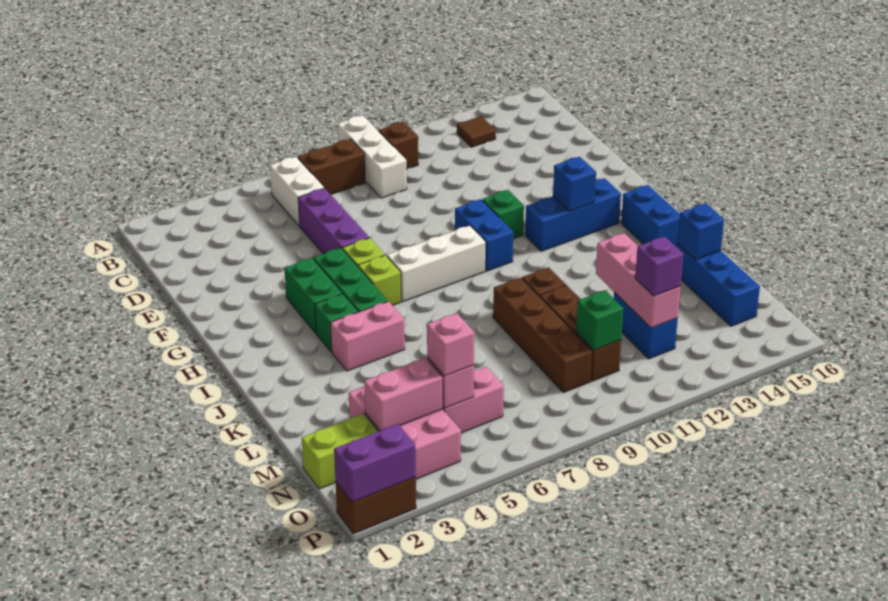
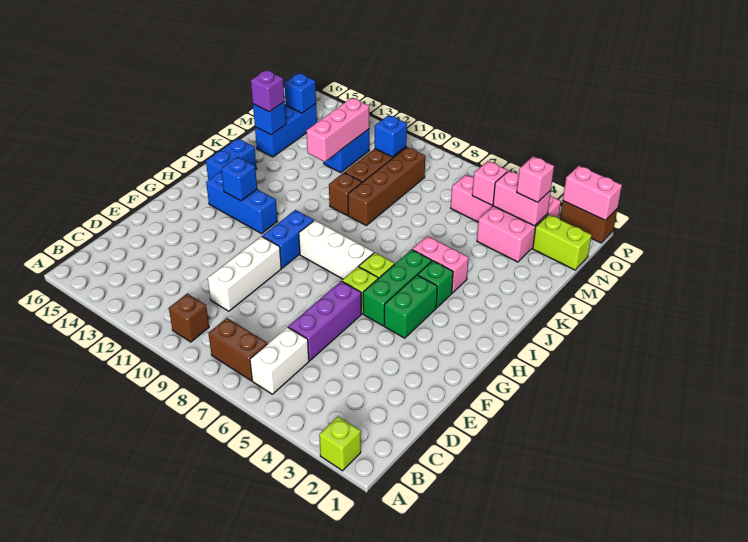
none -> lime brick A2 level 1
white brick A9:C9 level 1 -> white brick D10:F10 level 1
brown tile B13 level 1 -> none
green brick G11 level 1 -> none
pink brick N5 level 3 -> pink brick N3 level 3
green brick N10 level 2 -> blue brick N10 level 2
purple brick N12 level 3 -> purple brick L15 level 3
none -> blue brick N15 level 2
purple brick P1:P2 level 2 -> pink brick P1:P2 level 2

